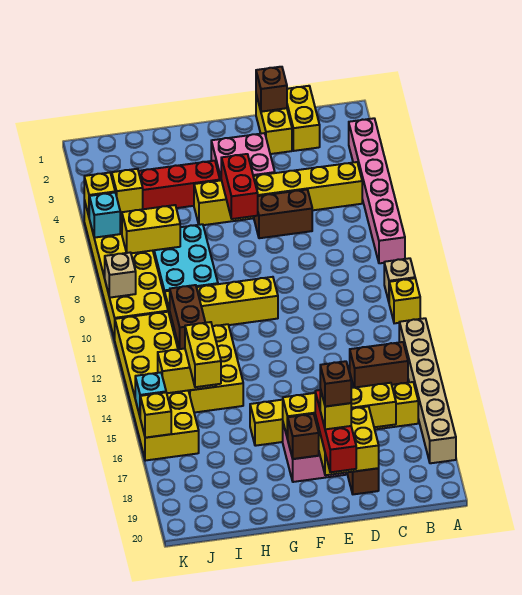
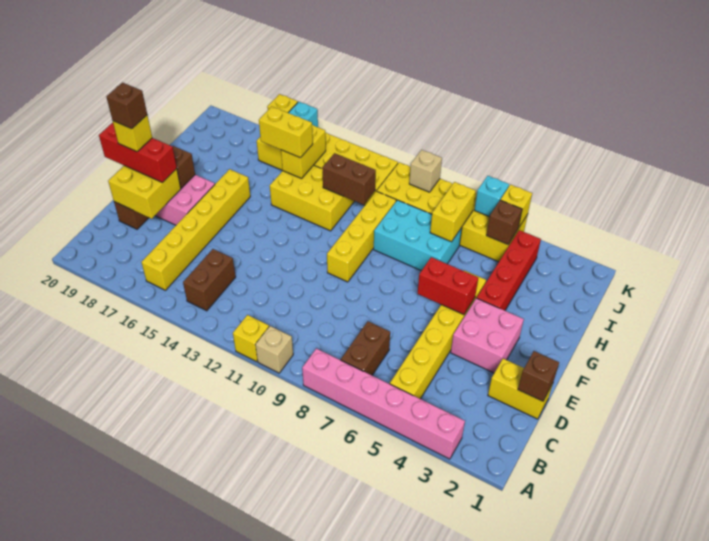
tan brick A13:A18 level 1 -> none
yellow brick C1:C2 level 1 -> none
yellow brick C17:F17 level 2 -> none
brown brick D6:E6 level 1 -> brown brick B7:C7 level 1
yellow brick J5 level 2 -> brown brick J5 level 2

